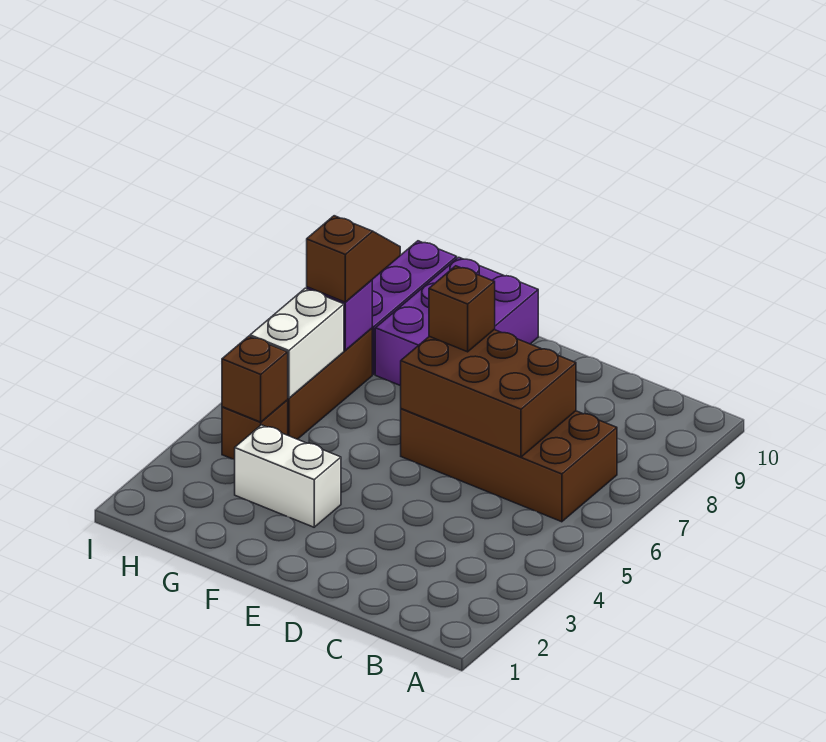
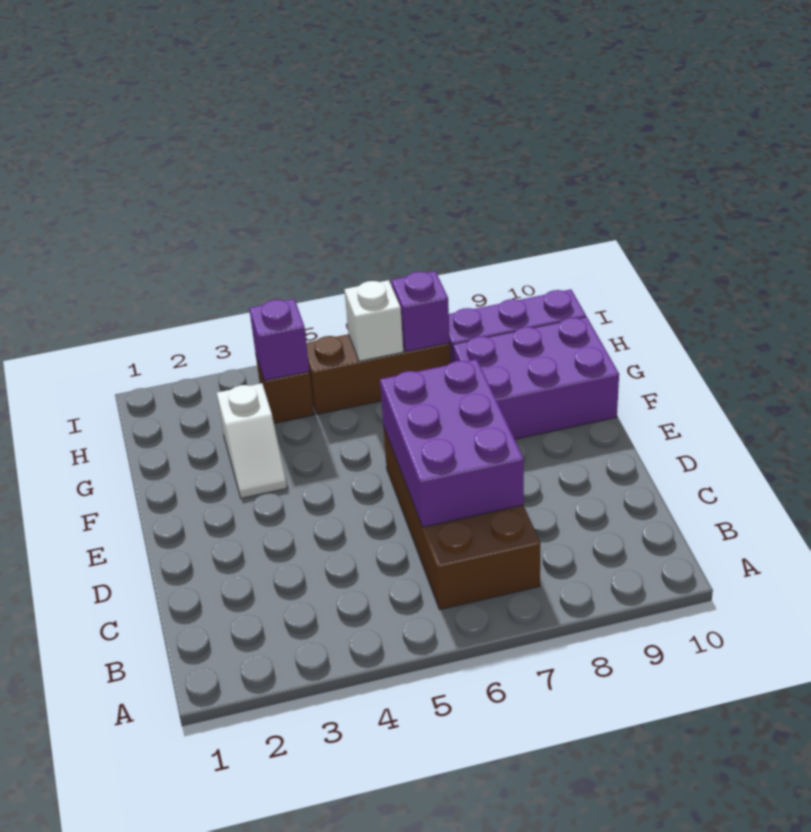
brown brick C6:E7 level 2 -> purple brick C6:E7 level 2
brown brick E7 level 3 -> none
white brick F3:G3 level 1 -> white slope F3:G3 level 1 top G
brown brick H4 level 2 -> purple brick H4 level 2
white brick H5:H6 level 2 -> white brick H6 level 2
brown slope H7:H8 level 3 top 7 -> none

